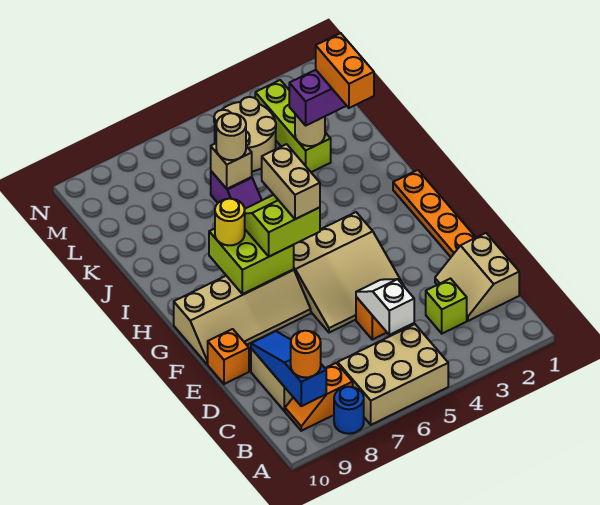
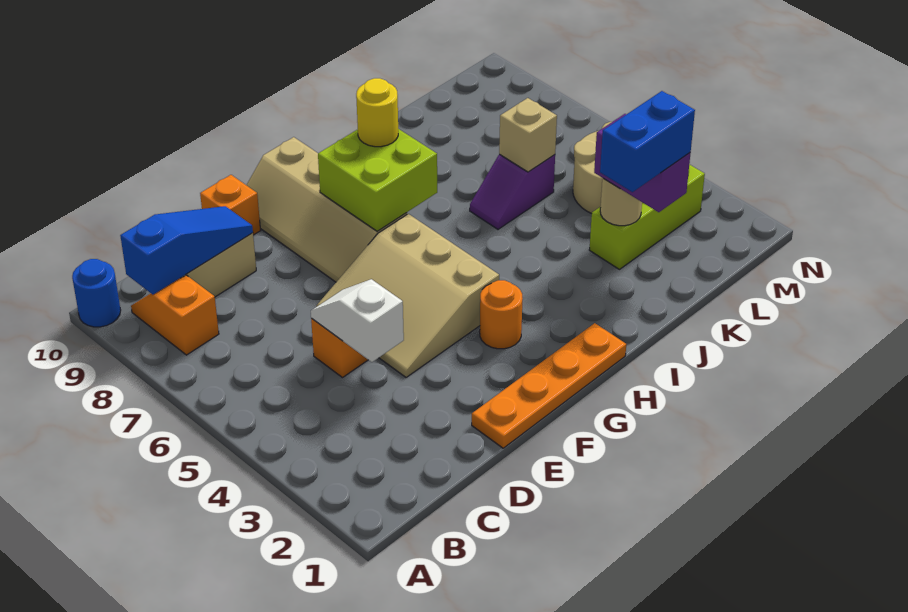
tan brick A5:B7 level 1 -> none
blue round brick A8 level 1 -> blue round brick A10 level 1
orange round brick B9 level 3 -> orange round brick G3 level 1
tan slope C1:D2 level 1 top 1 -> none
lime brick C3 level 1 -> none
white slope C5:D5 level 2 top C -> white slope D4:D5 level 2 top 4
lime slope G6:H7 level 3 top G -> none
tan brick G6:H6 level 4 -> none
orange brick J2:K2 level 4 -> blue brick J2:K2 level 4
tan round brick K6 level 3 -> none

